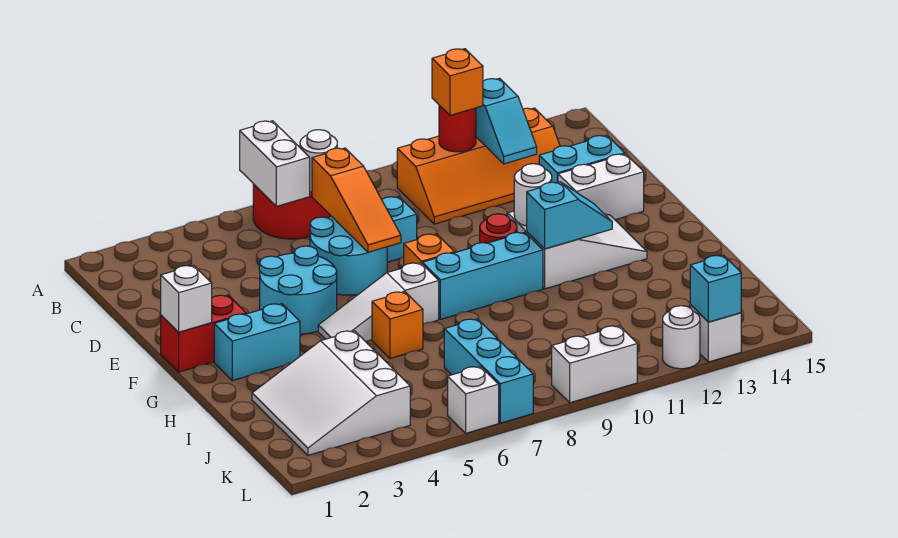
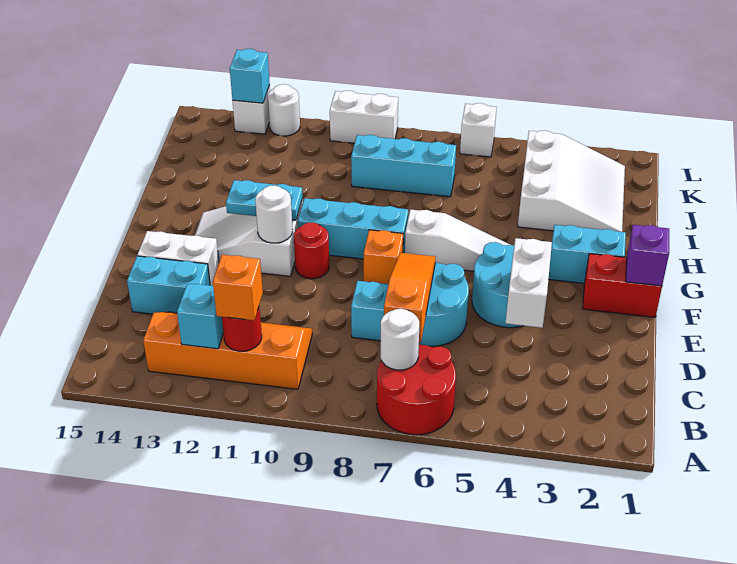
white brick A6:B6 level 2 -> white brick D4:E4 level 2
white brick F1 level 2 -> purple brick F1 level 2
cyan slope G11:G12 level 2 top 11 -> cyan plate G11:G12 level 2
orange brick H6 level 1 -> none
cyan brick J7:L7 level 1 -> cyan brick J7:J9 level 1

